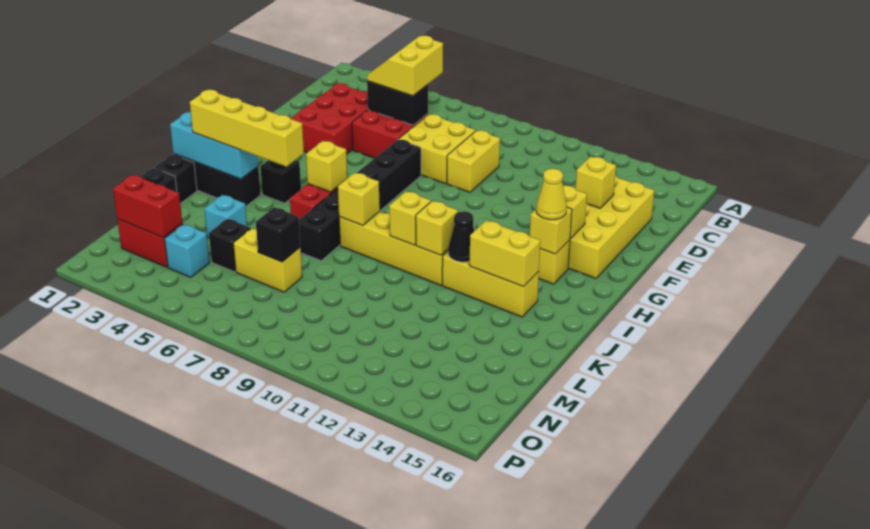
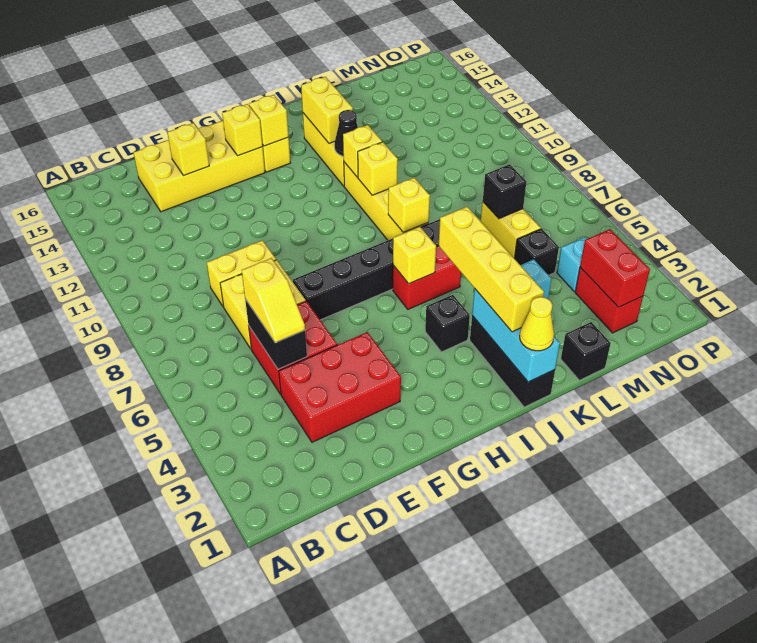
yellow slope C5:D6 level 3 top 6 -> yellow slope D5:D6 level 3 top 6
yellow cone H14 level 3 -> yellow cone J1 level 3
black brick K1 level 1 -> none

